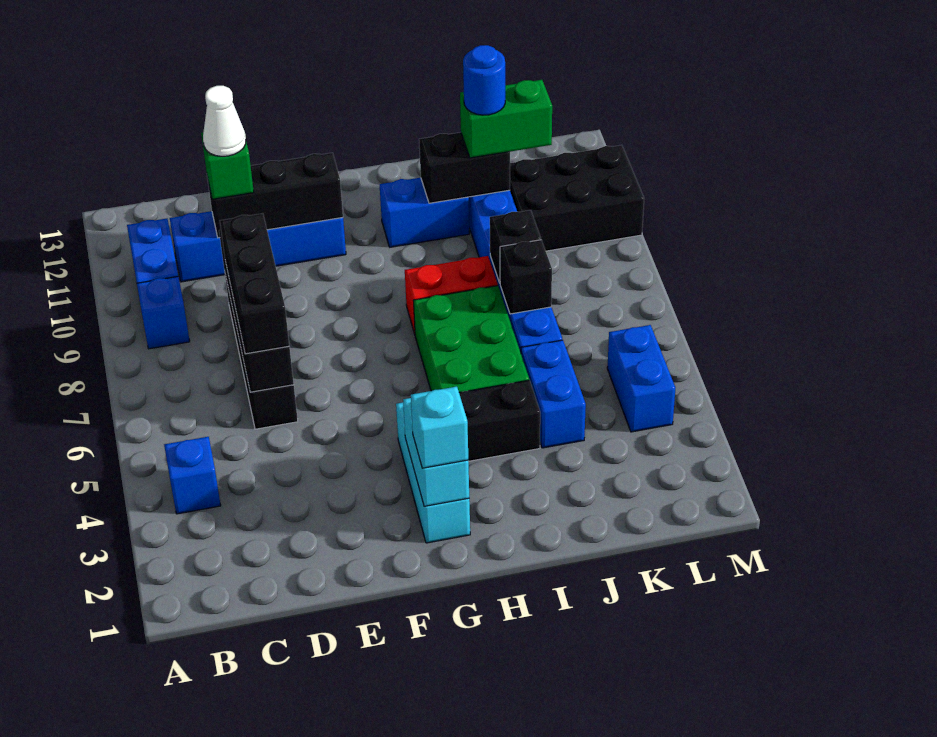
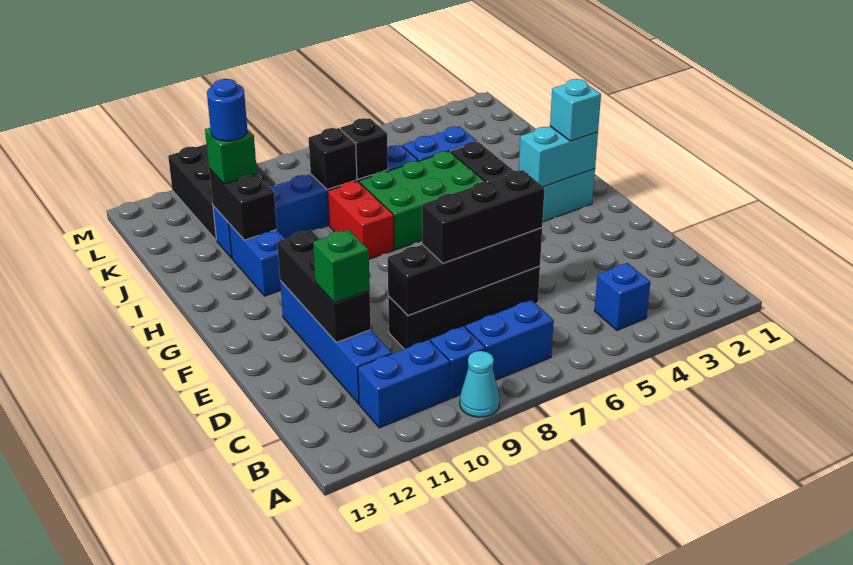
none -> cyan cone A9 level 1
white cone D11 level 4 -> none
green brick J11:K11 level 3 -> green brick J11 level 3
blue brick L4:L5 level 1 -> blue brick B7:B8 level 1

